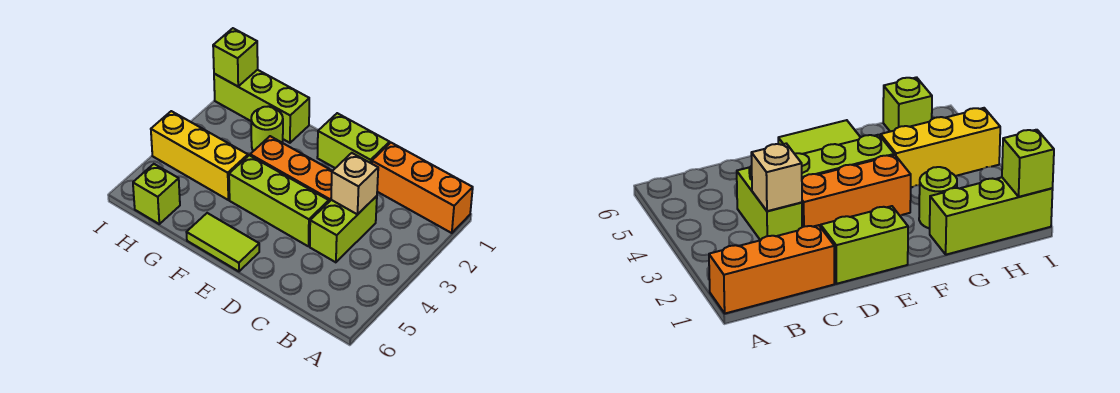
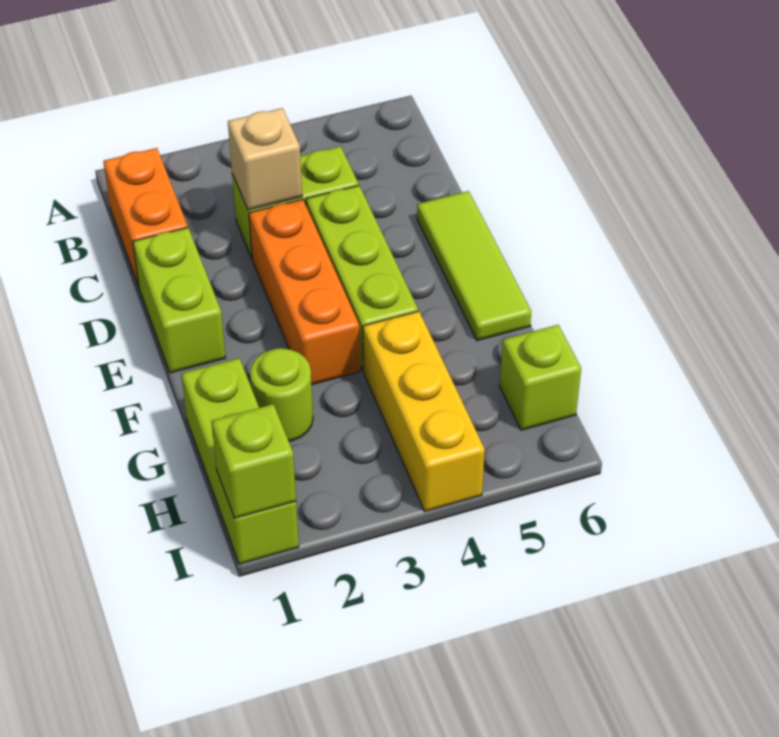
orange brick A1:C1 level 1 -> orange brick B1:C1 level 1
lime tile E6:F6 level 1 -> lime tile D6:F6 level 1

